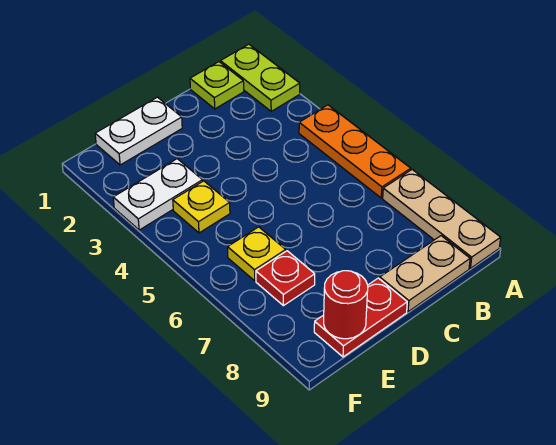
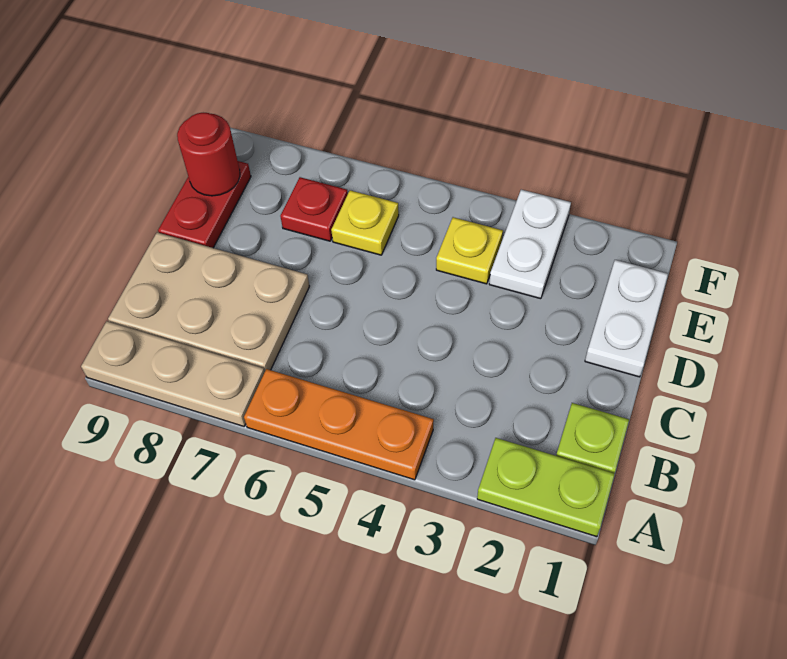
tan plate B9:C9 level 1 -> tan plate B7:C9 level 1

